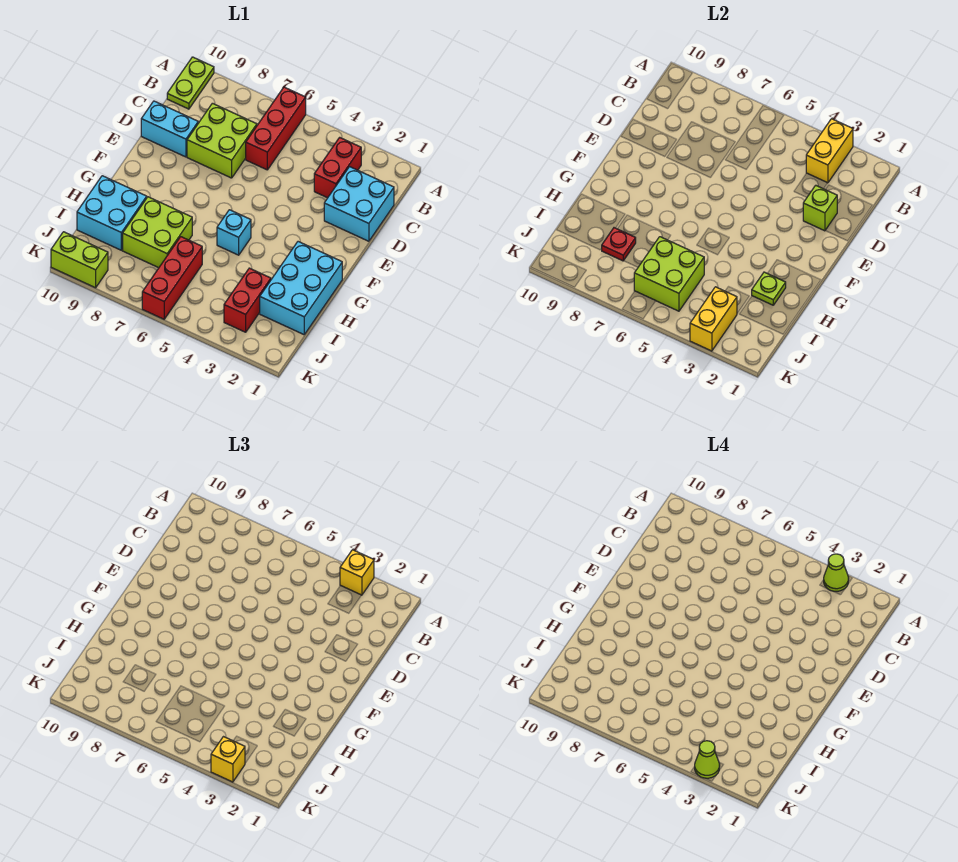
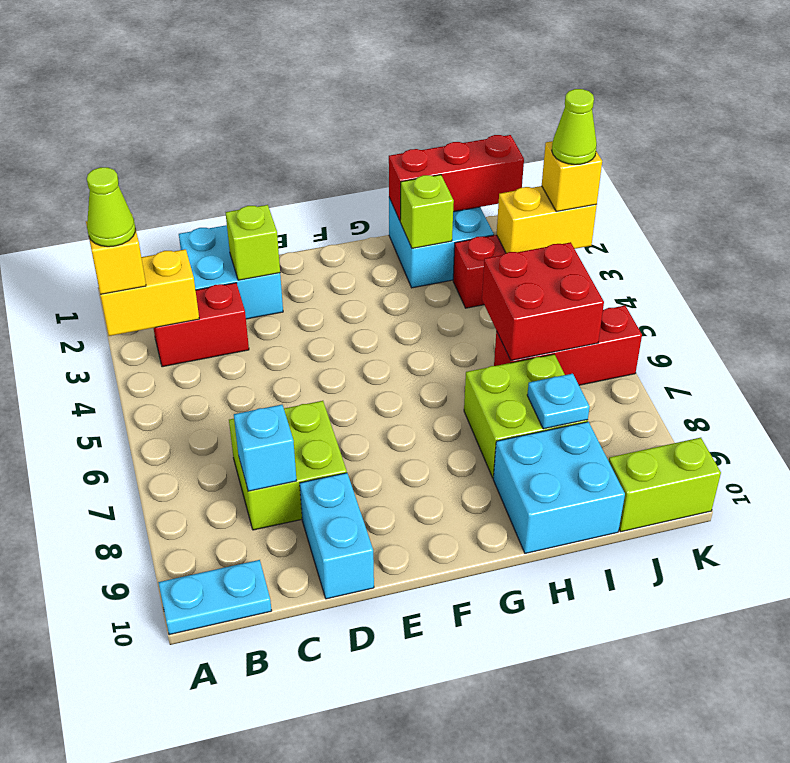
red brick A6:C6 level 1 -> red brick H1:J1 level 2
lime plate A10:B10 level 1 -> cyan plate A10:B10 level 1
cyan brick G1:I2 level 1 -> cyan brick H1:I2 level 1
cyan brick G5 level 1 -> cyan brick C8 level 2
lime plate H2 level 2 -> lime brick H2 level 2
lime brick I5:J6 level 2 -> red brick I5:J6 level 2
red plate I8 level 2 -> cyan plate I8 level 2
lime brick K9:K10 level 1 -> lime brick J10:K10 level 1

